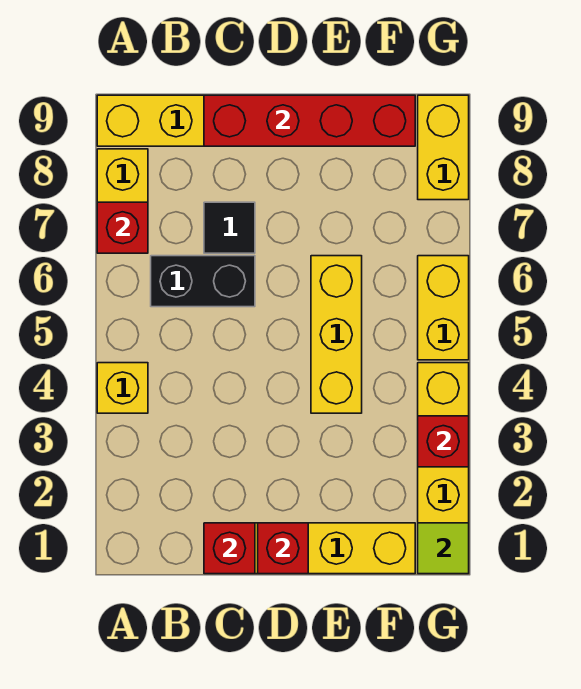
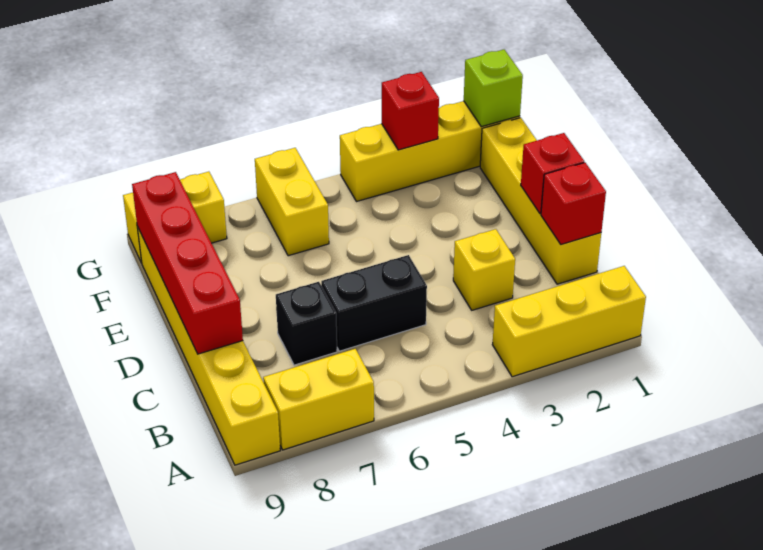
yellow brick A4 level 1 -> yellow brick C3 level 1
red brick A7 level 2 -> none
black brick B6:C6 level 1 -> black brick C5:C6 level 1
black tile C7 level 1 -> black brick C7 level 1
yellow brick E4:E6 level 1 -> yellow brick A1:A3 level 1
lime tile G1 level 2 -> lime brick G1 level 2
yellow brick G5:G6 level 1 -> yellow brick F6:G6 level 1

